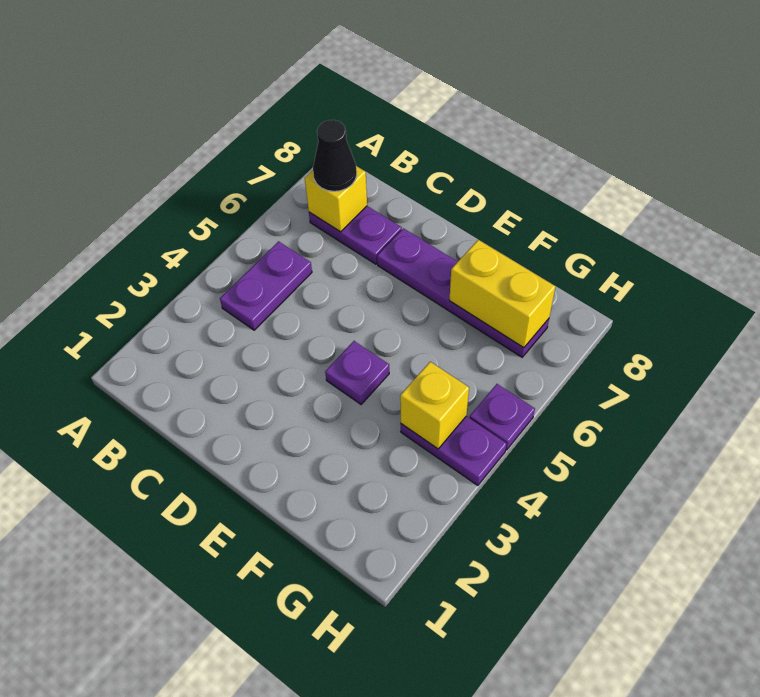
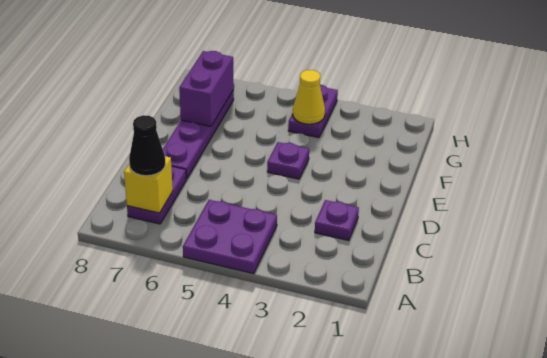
purple plate B4:B5 level 1 -> purple plate A4:B5 level 1
yellow brick F7:G7 level 2 -> purple brick F7:G7 level 2
yellow brick G4 level 2 -> yellow cone G4 level 2
purple plate H5 level 1 -> purple plate C2 level 1

